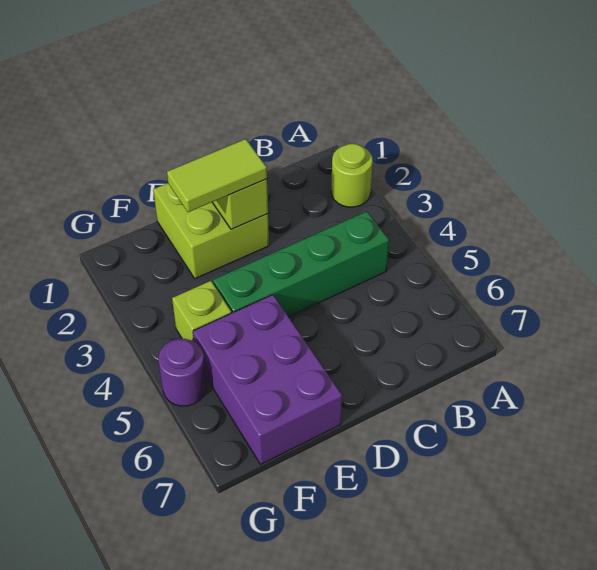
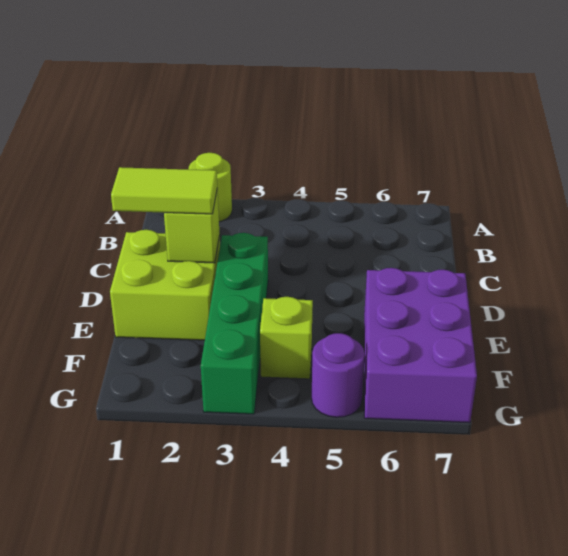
green brick B4:E4 level 1 -> green brick D3:G3 level 1
lime tile D2:E2 level 3 -> lime tile D1:D2 level 3
purple brick E5:F7 level 1 -> purple brick E6:G7 level 1

